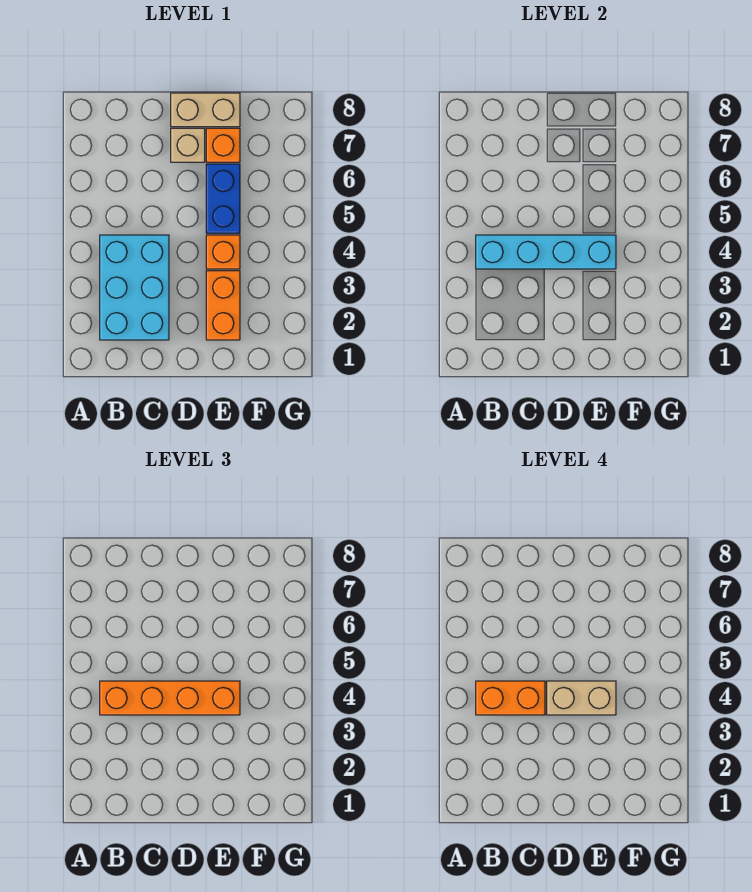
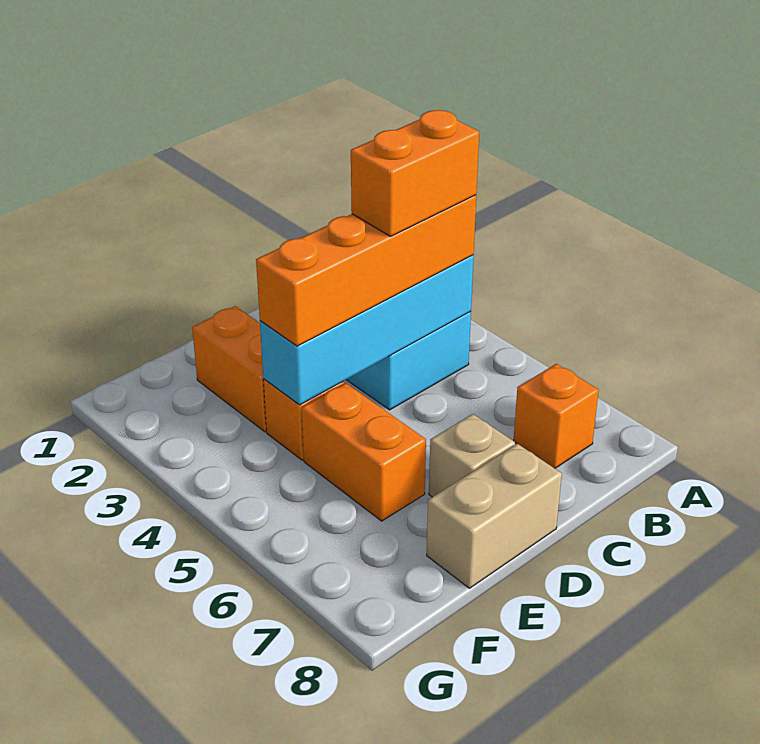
tan brick D4:E4 level 4 -> none
blue brick E5:E6 level 1 -> orange brick E5:E6 level 1
orange brick E7 level 1 -> orange brick B7 level 1

